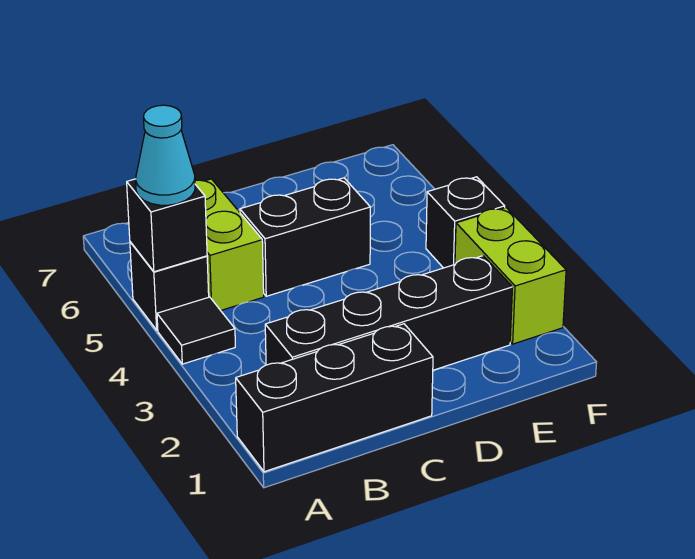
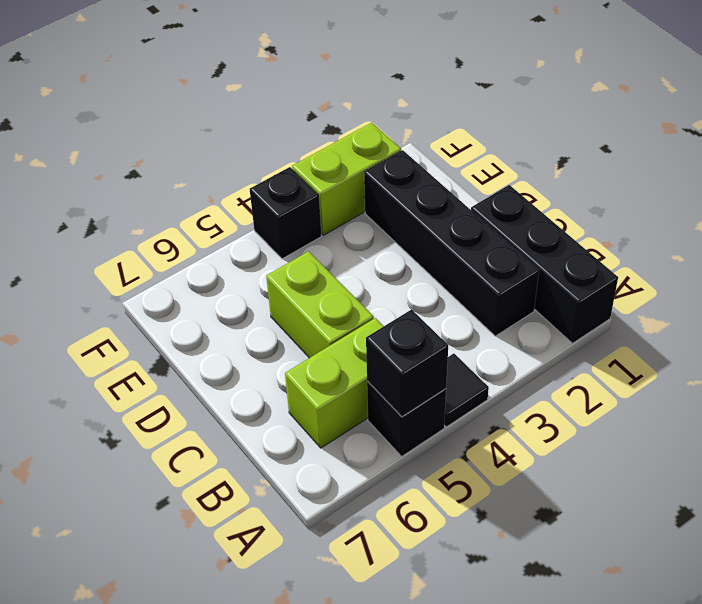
cyan cone A5 level 3 -> none
black brick C5:D5 level 1 -> lime brick C5:D5 level 1

